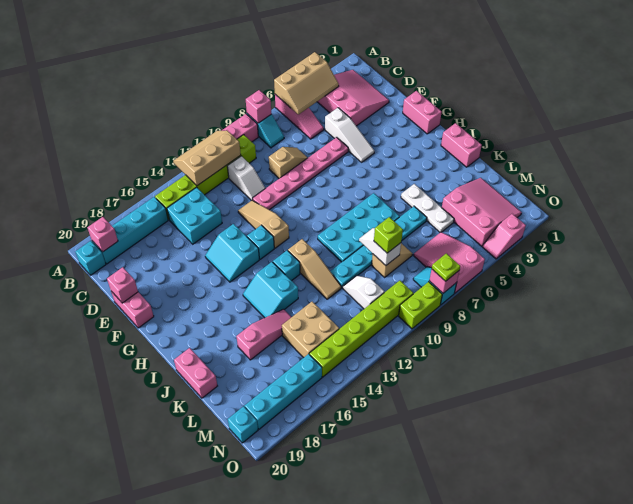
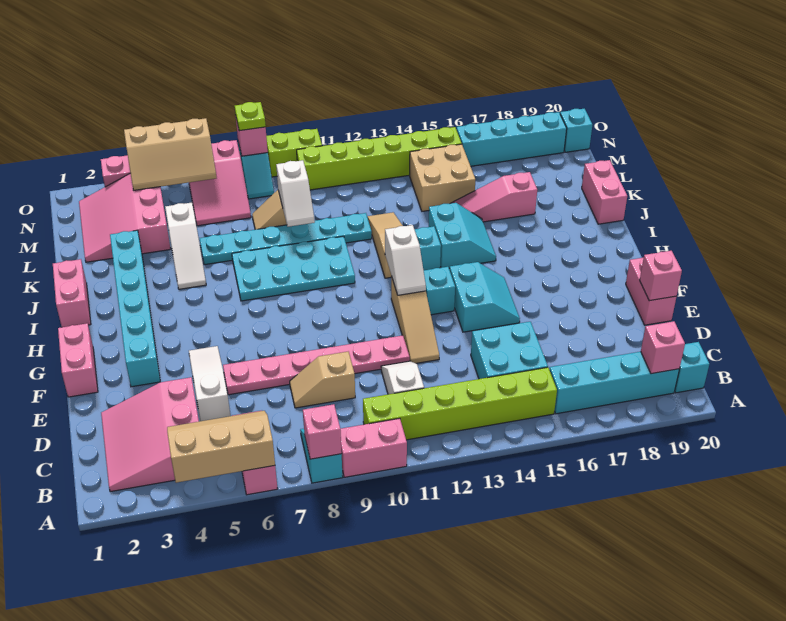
tan slope A11:B13 level 2 top B -> tan slope N4:O6 level 2 top O
none -> cyan brick F3:K3 level 1
white plate J5:L5 level 1 -> white slope J5:L5 level 1 top L
lime brick L9 level 3 -> none
white slope L11:M11 level 1 top M -> white slope G12:H12 level 2 top H

